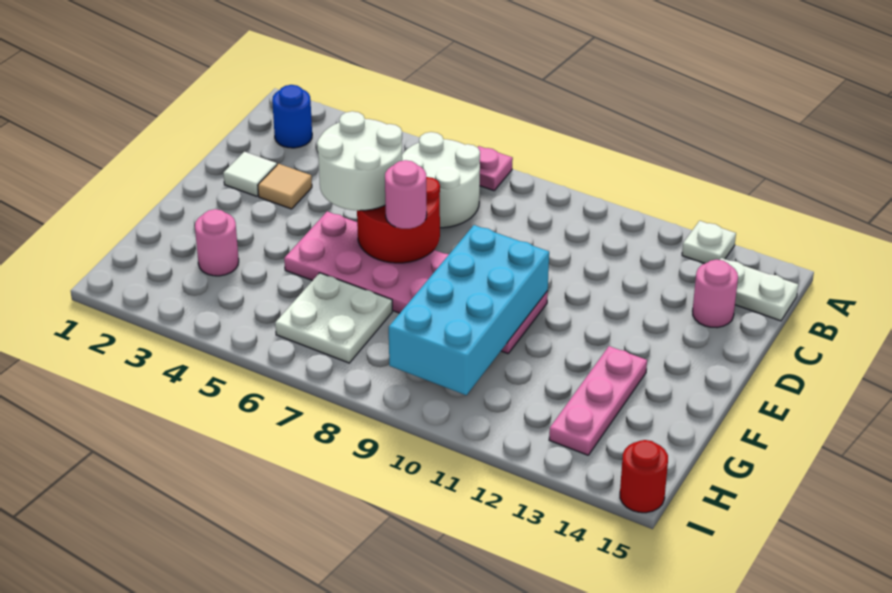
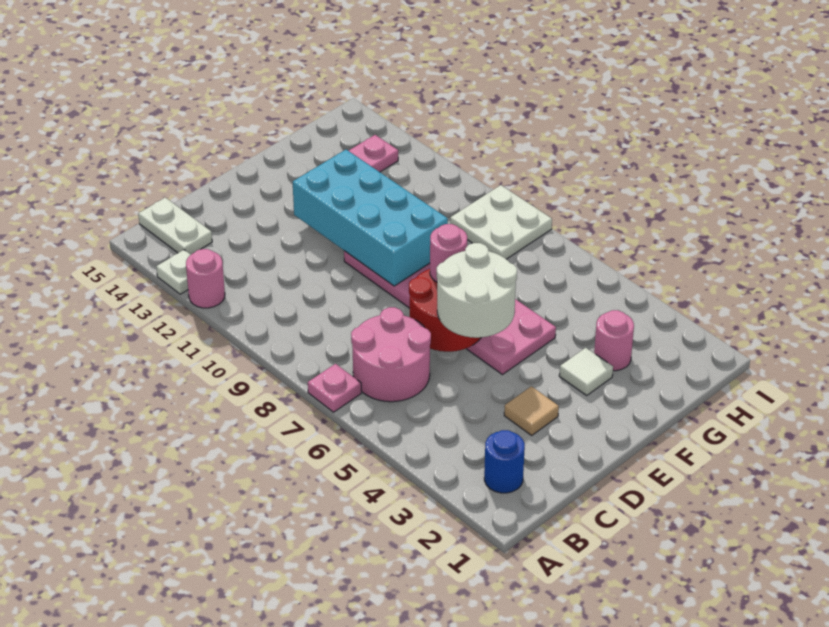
white round brick B6:C7 level 1 -> pink round brick B6:C7 level 1
pink round brick C14 level 1 -> pink round brick A12 level 1
white tile D2 level 1 -> white tile F3 level 1
cyan brick E9:H10 level 2 -> cyan brick E9:F12 level 2
white plate G6:H7 level 1 -> white plate H8:I9 level 1
red round brick I15 level 1 -> none

